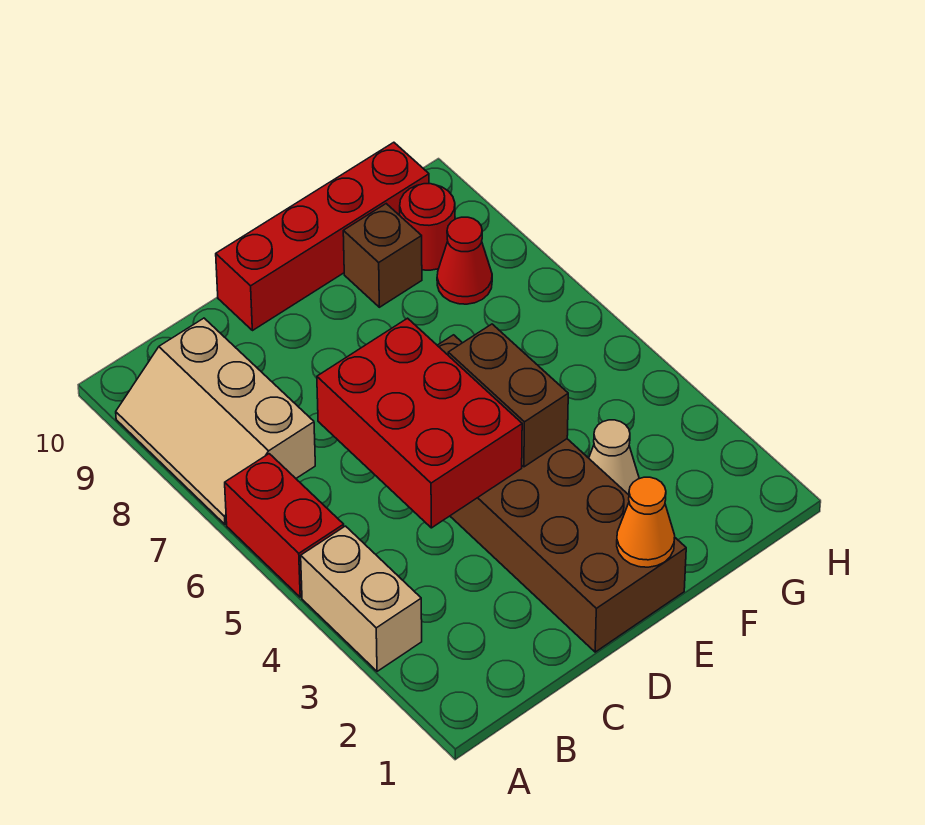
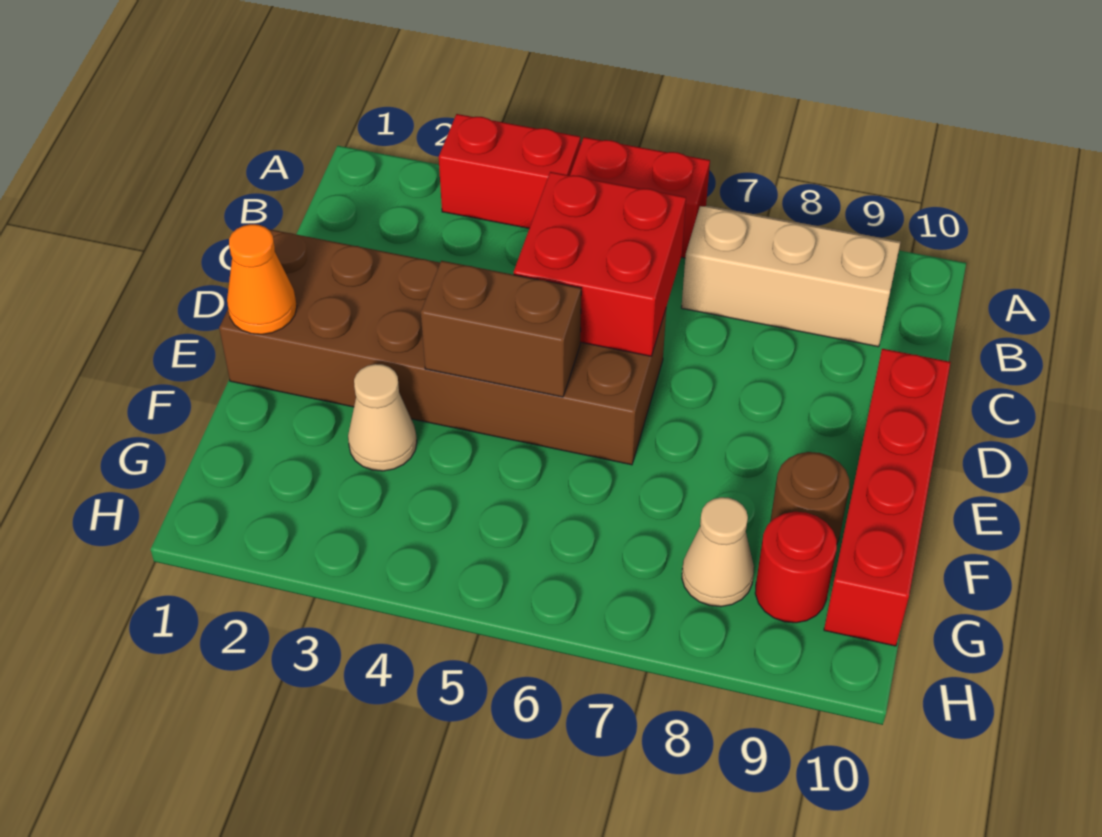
tan brick A3:A4 level 1 -> red brick A3:A4 level 1
red brick C4:D6 level 2 -> red brick C5:D6 level 2
brown brick F9 level 1 -> brown round brick F9 level 1
red cone G8 level 1 -> tan cone G8 level 1

